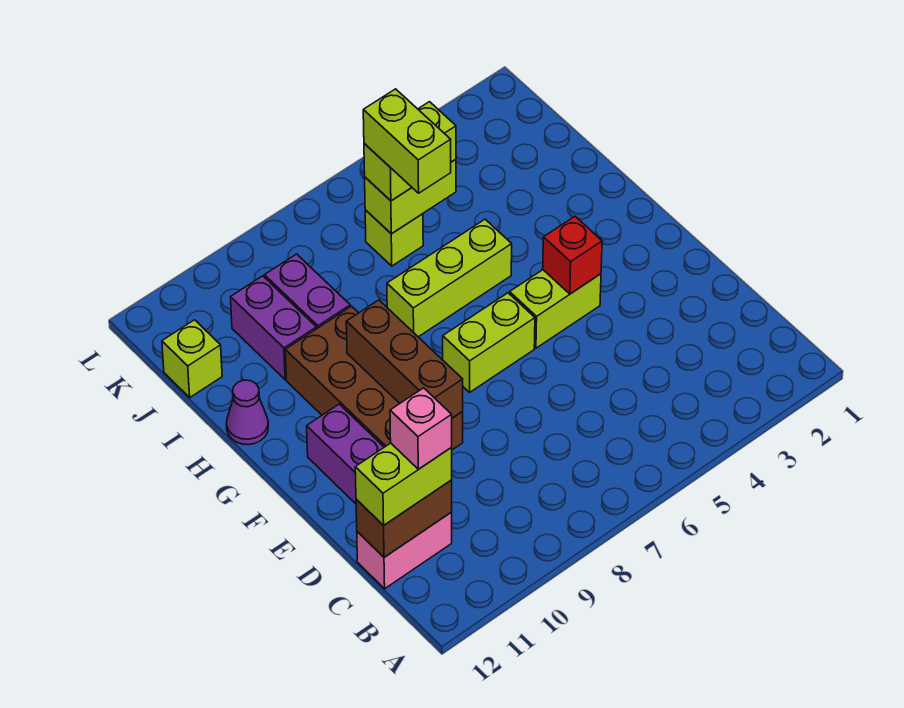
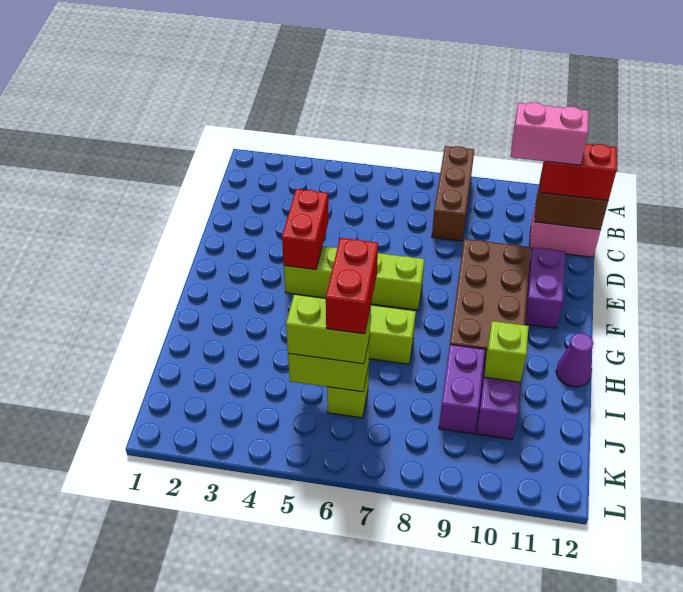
lime brick C11:C12 level 3 -> red brick C11:C12 level 3
pink brick C11 level 4 -> pink brick C10:C11 level 4
brown brick E9:G9 level 2 -> brown brick A8:C8 level 1
red brick F4 level 2 -> red brick E4:F4 level 2
lime brick I6:J6 level 4 -> red brick I6:J6 level 4
lime brick J12 level 1 -> lime brick I10 level 2

